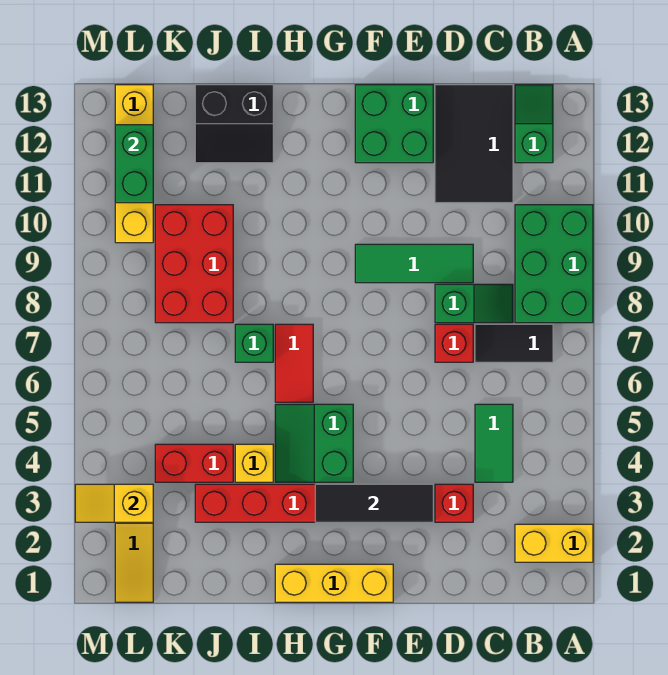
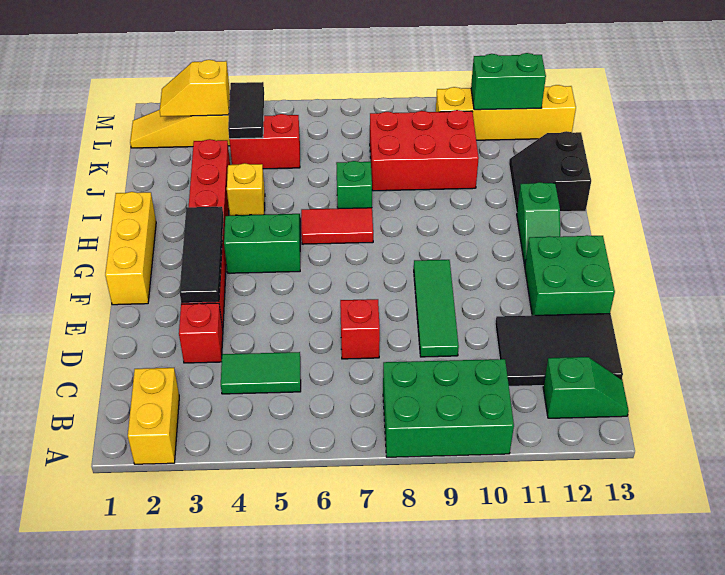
black tile B7:C7 level 1 -> black tile K4:L4 level 2
green slope C8:D8 level 1 top D -> green slope G12:H12 level 1 top H
red brick J4:K4 level 1 -> red brick K4:K5 level 1
yellow slope L3:M3 level 2 top L -> yellow slope L2:L3 level 2 top 3

